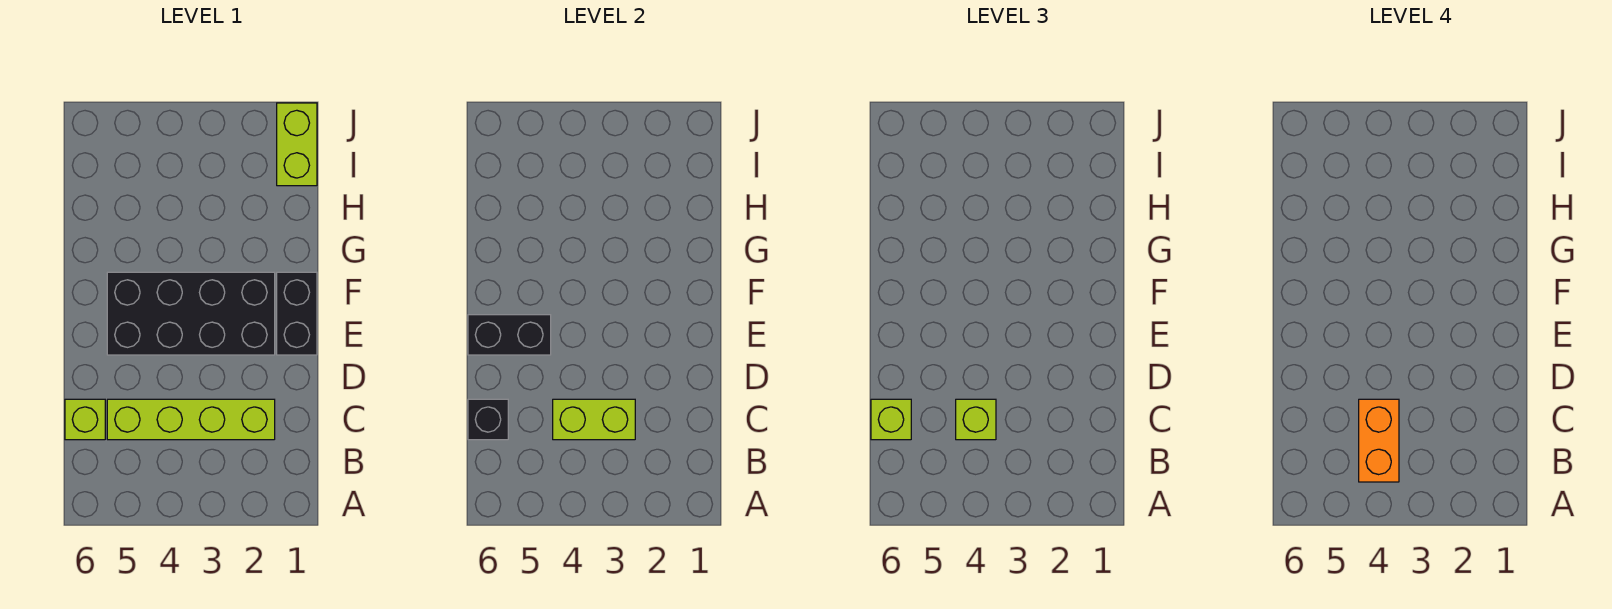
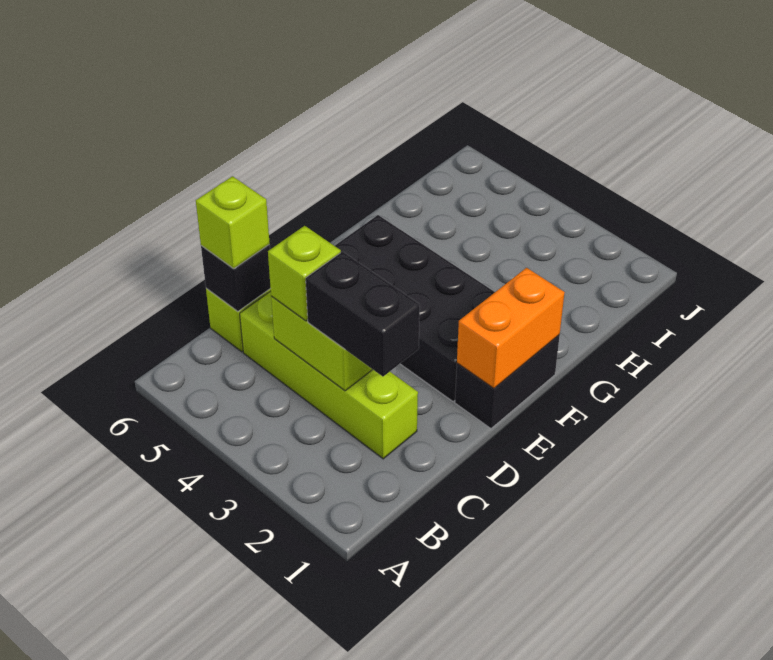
orange brick B4:C4 level 4 -> orange brick E1:F1 level 2
black brick E5:E6 level 2 -> black brick C2:C3 level 3
lime brick I1:J1 level 1 -> none

